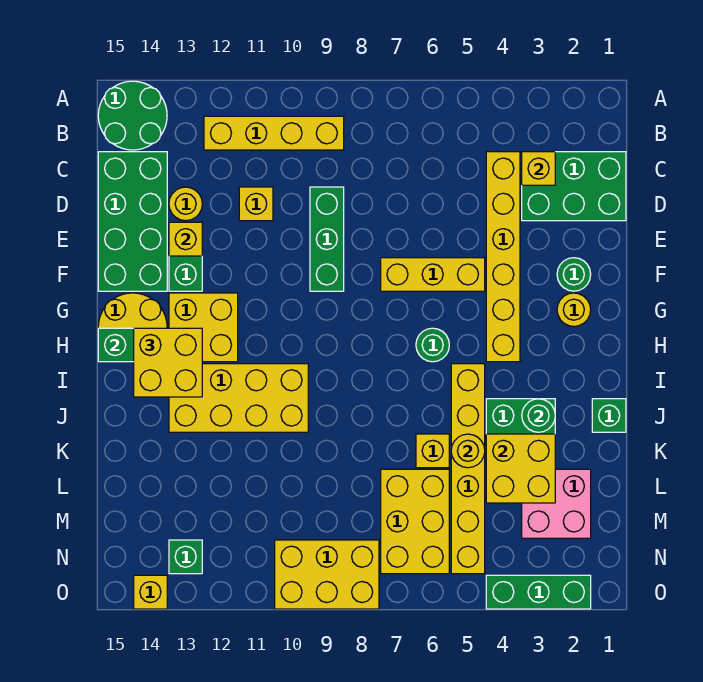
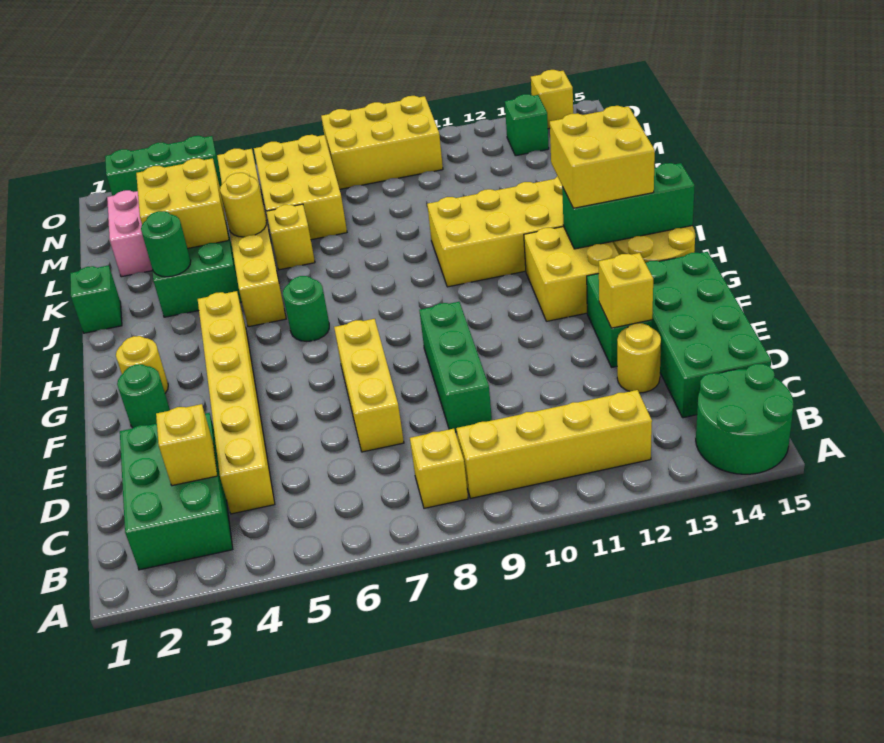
green brick C1:D3 level 1 -> green brick B2:D3 level 1
yellow brick D11 level 1 -> yellow brick B8 level 1
yellow brick F5:F7 level 1 -> yellow brick D7:F7 level 1

